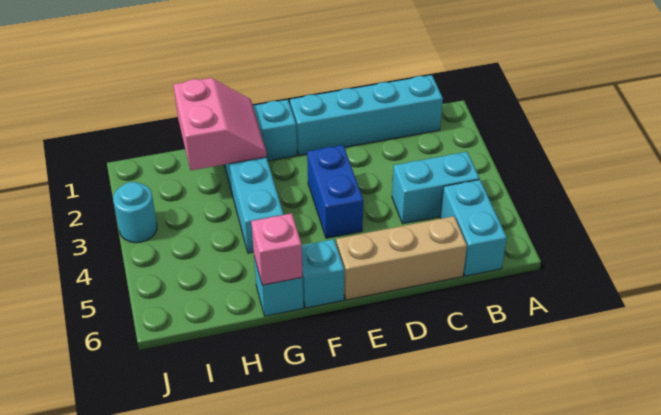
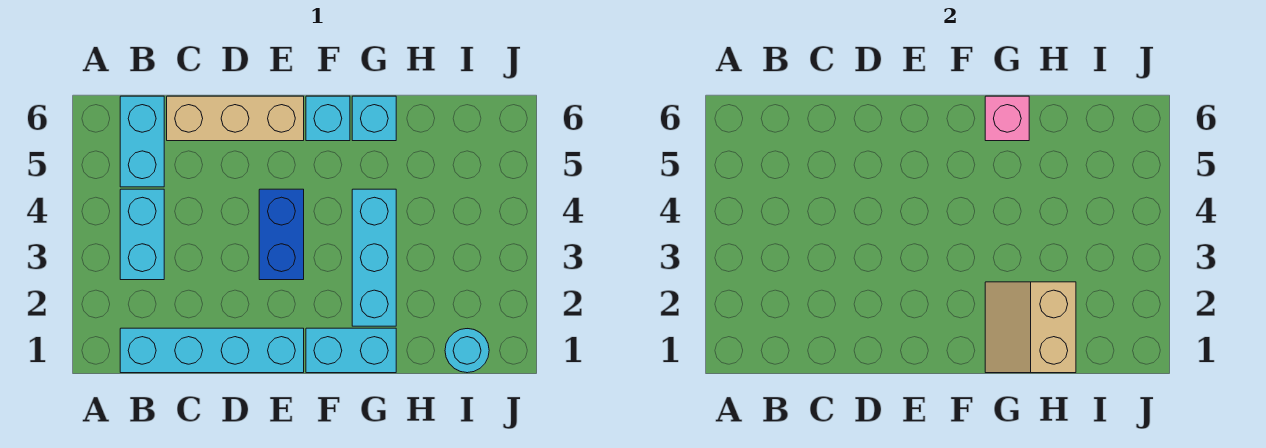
cyan brick B4:C4 level 1 -> cyan brick B3:B4 level 1
pink slope G1:H2 level 2 top H -> tan slope G1:H2 level 2 top H
cyan round brick J3 level 1 -> cyan round brick I1 level 1

